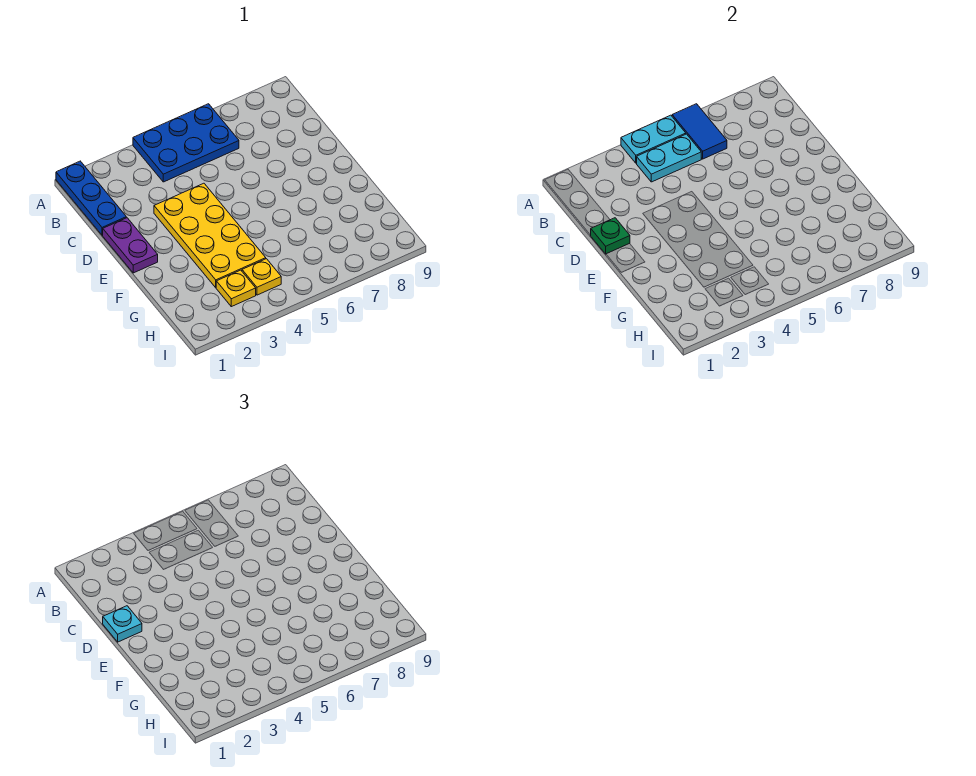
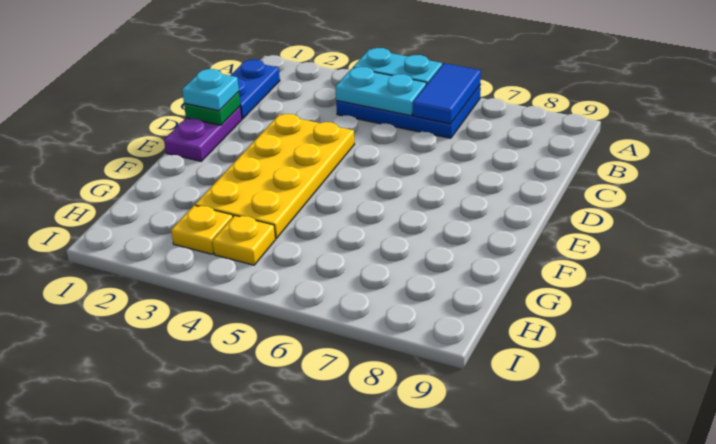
blue plate A1:C1 level 1 -> blue plate B1:C1 level 1

